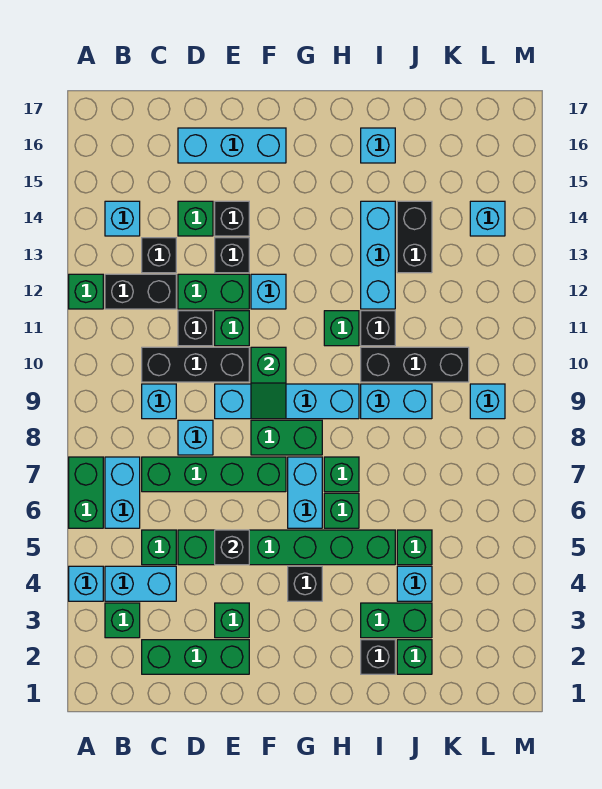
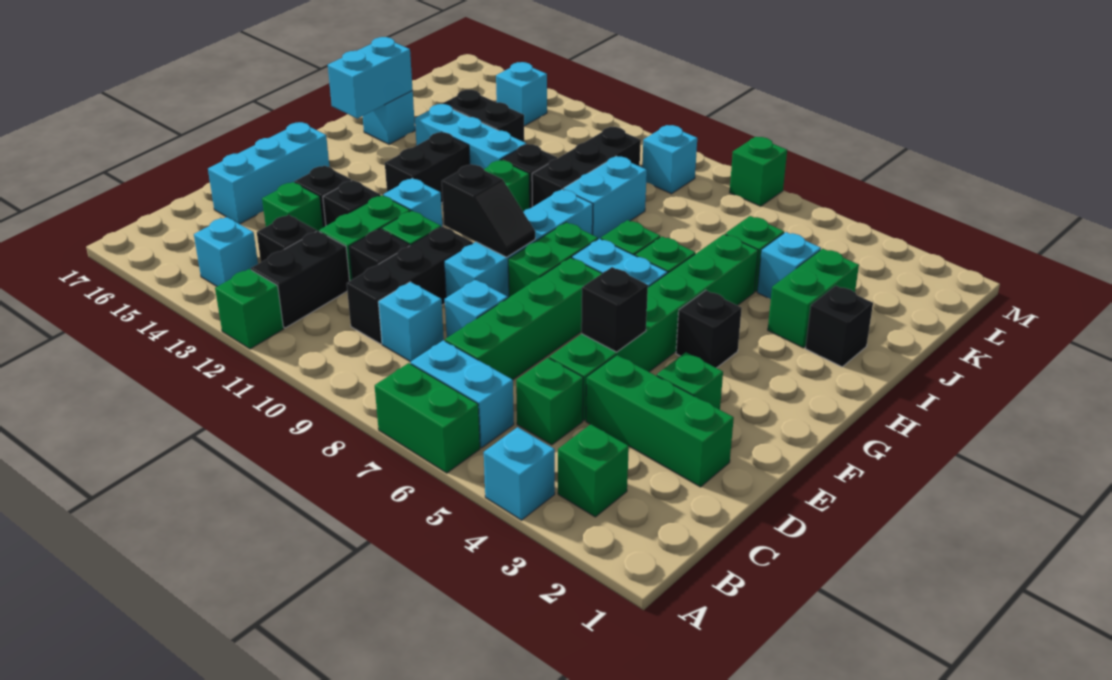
cyan brick B4:C4 level 1 -> cyan brick H16:I16 level 2
green brick C2:E2 level 1 -> green brick D2:D4 level 1
green slope F9:F10 level 2 top 10 -> black slope F9:F10 level 2 top 10
none -> black brick G13:H13 level 1
green brick J2 level 1 -> green brick M7 level 1

